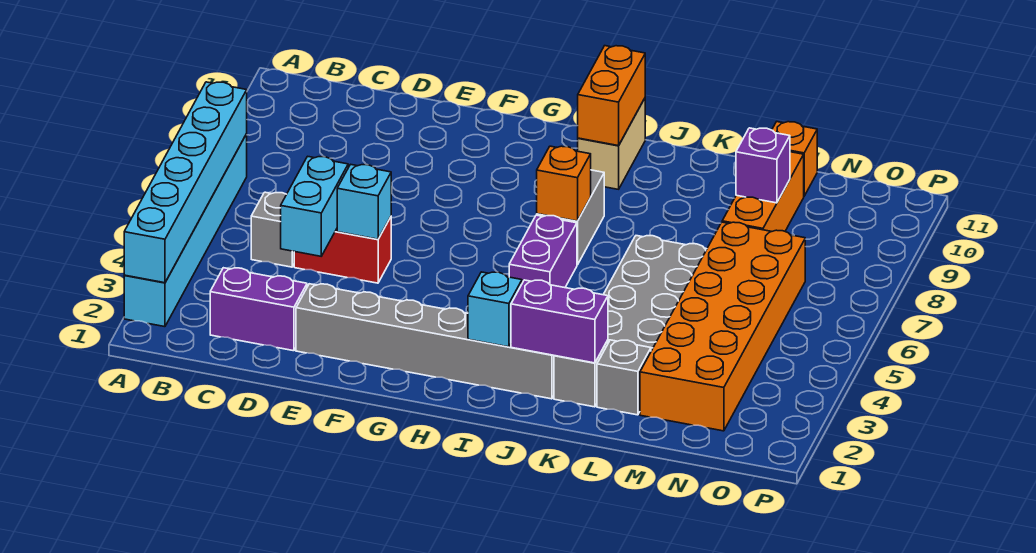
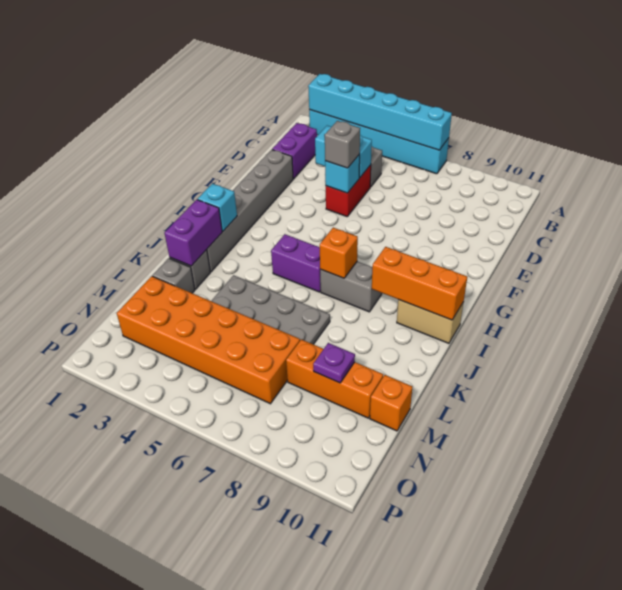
none -> grey brick E5 level 3
orange brick I10:I11 level 2 -> orange brick I9:I11 level 2
purple brick M9 level 2 -> purple plate M9 level 2

